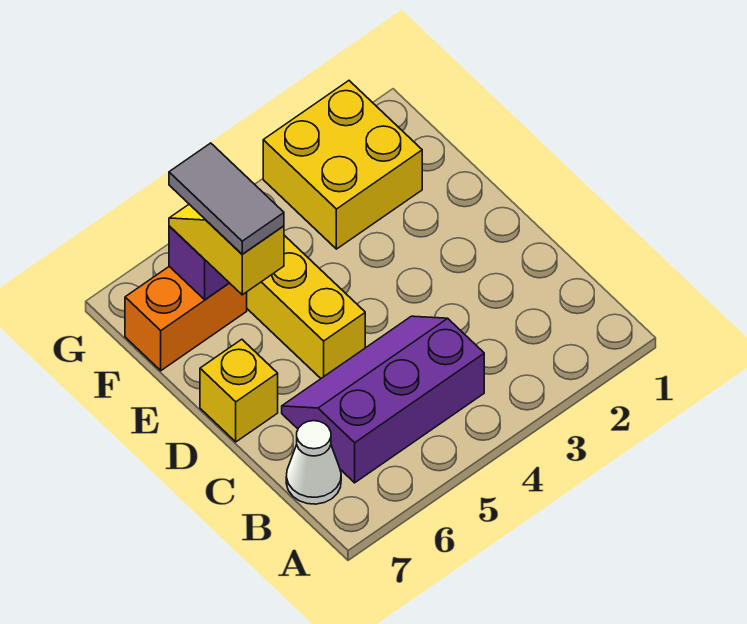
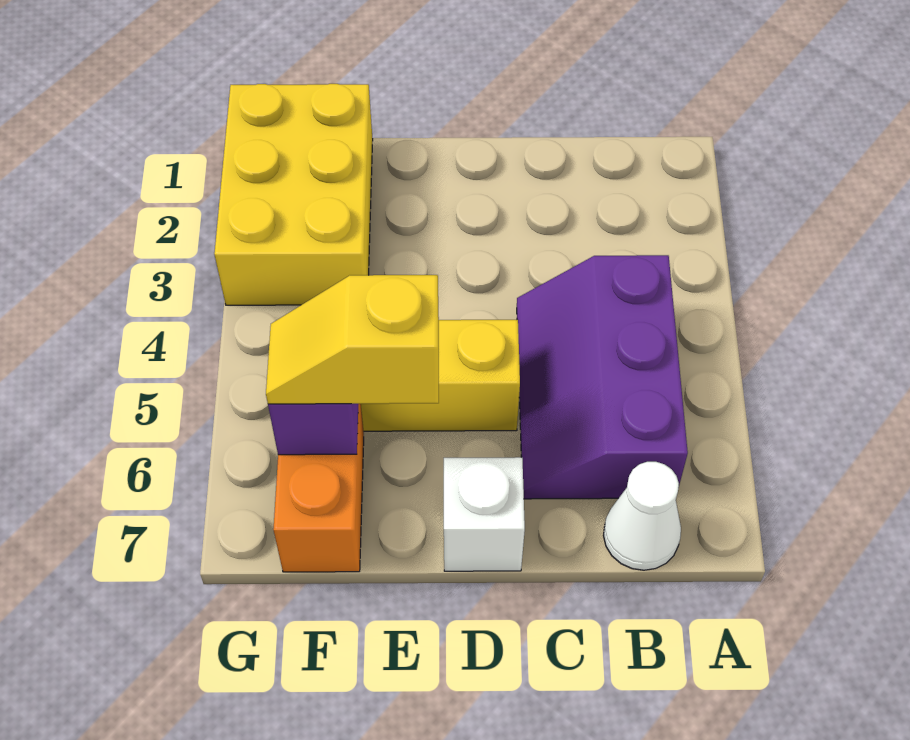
yellow brick D7 level 1 -> white brick D7 level 1
grey tile E6:F6 level 4 -> none
yellow brick F2:G3 level 1 -> yellow brick F1:G3 level 1

